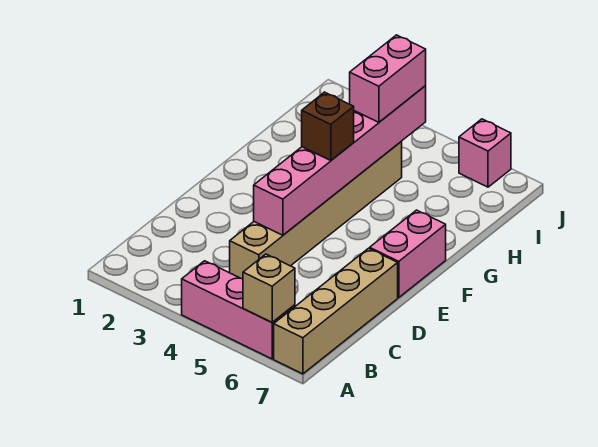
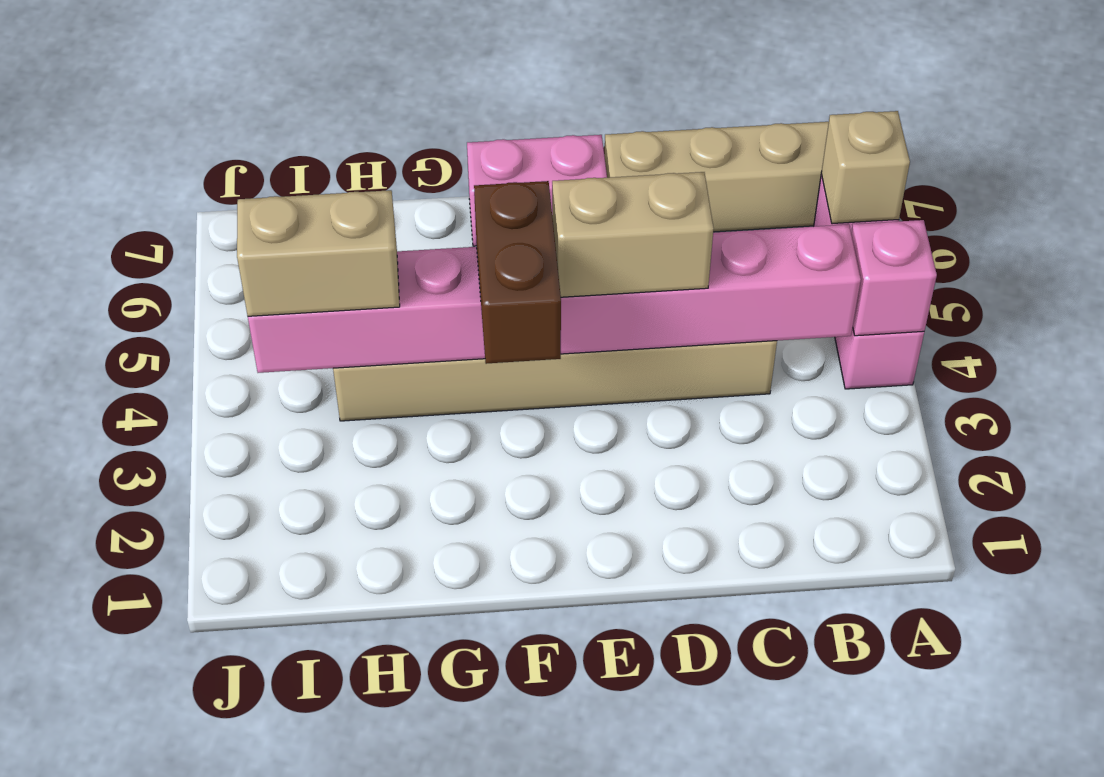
pink brick D4:I4 level 2 -> pink brick B4:I4 level 2
none -> tan brick D4:E4 level 3
brown brick F4 level 3 -> brown brick F3:F4 level 3
pink brick H4:I4 level 3 -> tan brick H4:I4 level 3
pink brick J6 level 1 -> pink brick A4 level 2

